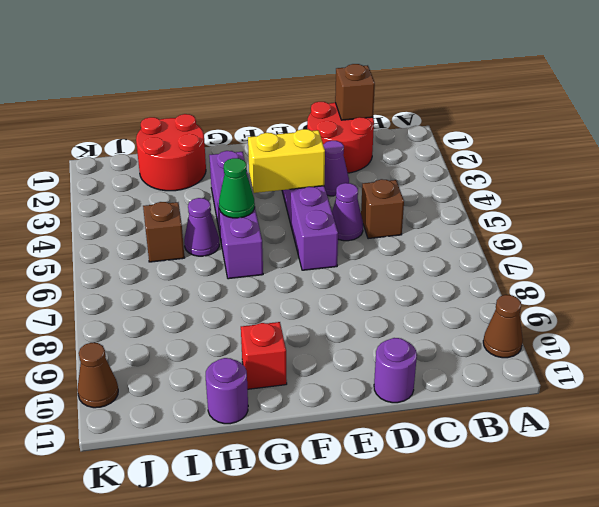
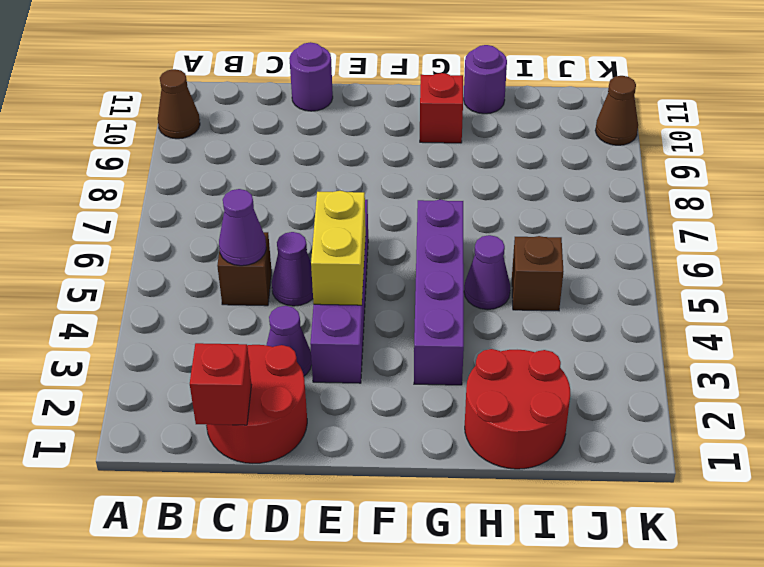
brown brick C1 level 2 -> red brick C1 level 2
none -> purple cone C5 level 2
yellow brick E4:F4 level 2 -> yellow brick E4:E5 level 2
green cone G5 level 2 -> none

